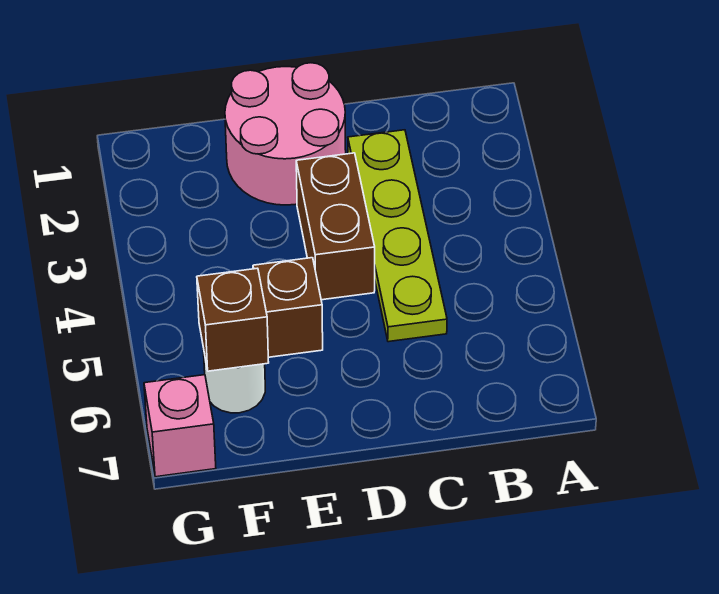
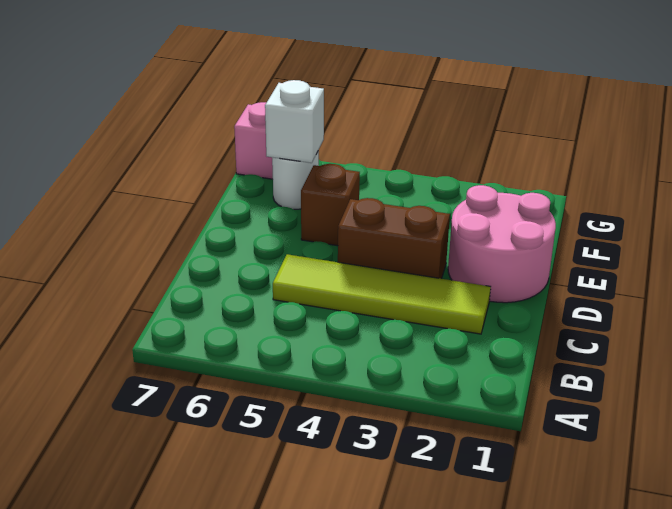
lime plate C2:C5 level 1 -> lime tile C2:C5 level 1
brown brick F6 level 2 -> white brick F6 level 2

